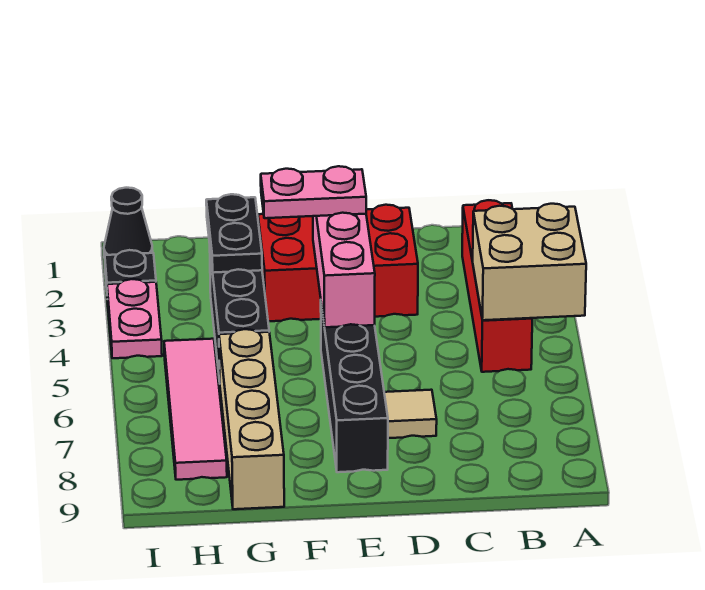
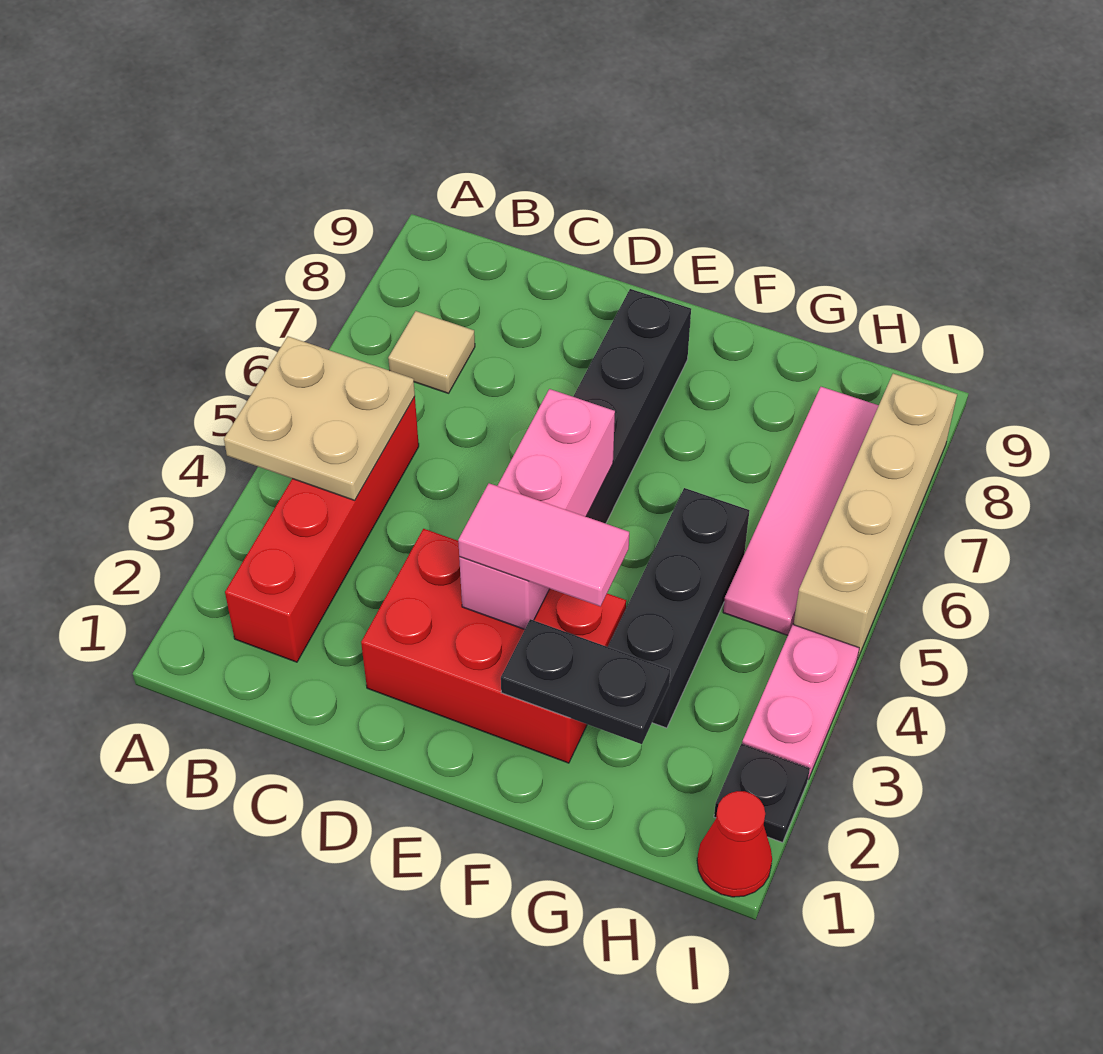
tan brick A4:B5 level 2 -> tan plate A4:B5 level 2
tan tile D7 level 1 -> tan tile B7 level 1
pink plate E3:F3 level 3 -> pink tile E3:F3 level 3
black plate G2:G3 level 2 -> black plate F2:G2 level 2
tan brick G6:G9 level 1 -> tan brick I5:I8 level 1
black cone I1 level 1 -> red cone I1 level 1

